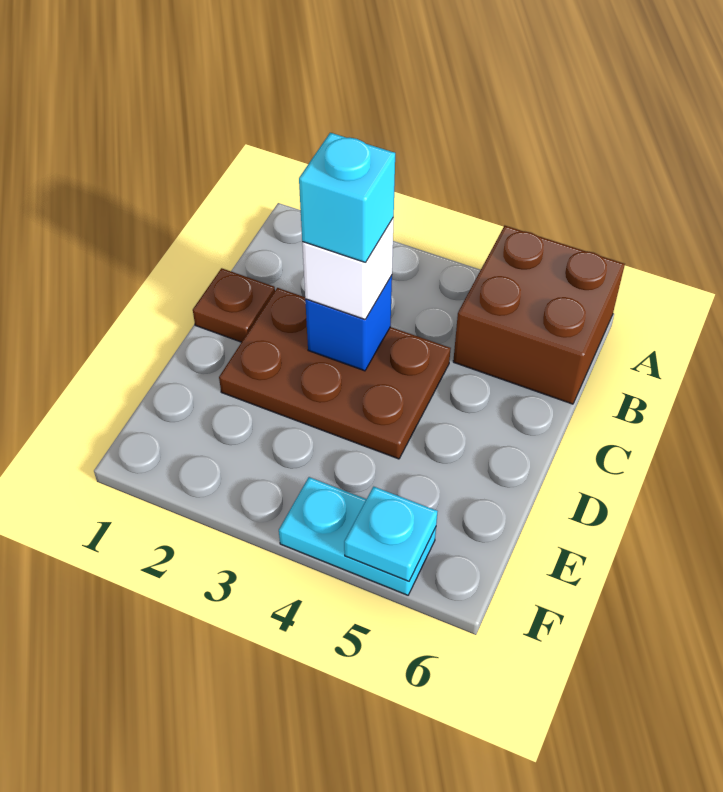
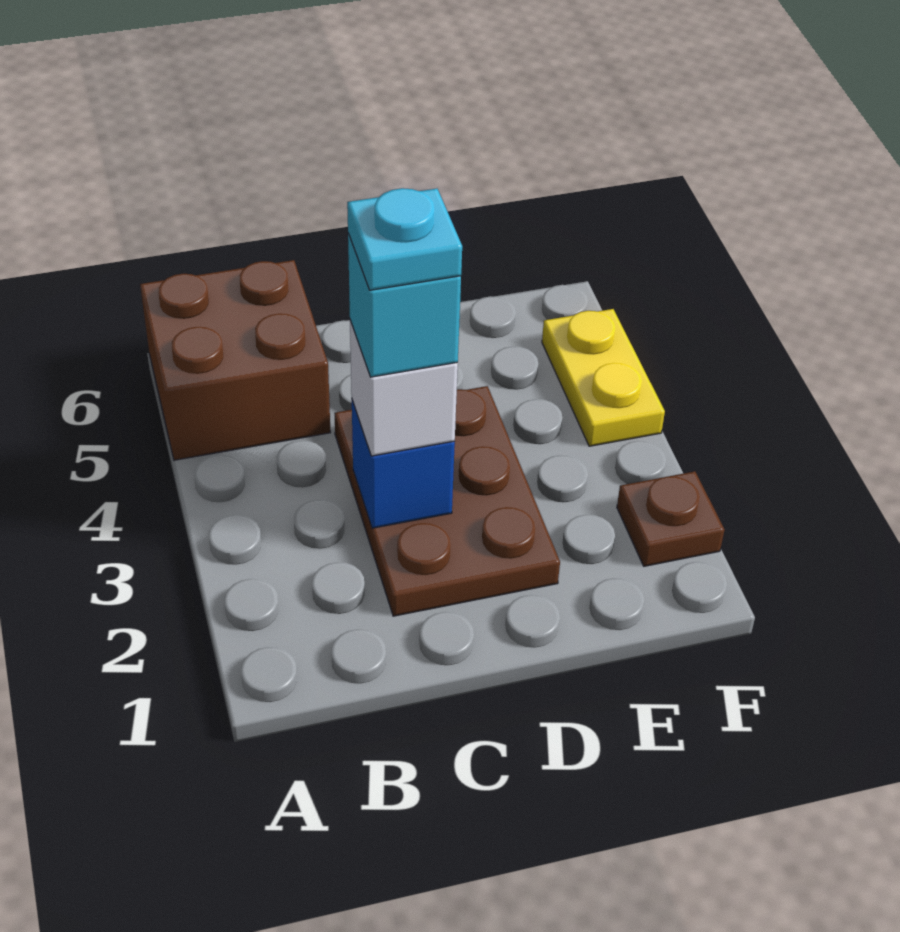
brown plate C1 level 1 -> brown plate F2 level 1
cyan plate F4:F5 level 1 -> yellow plate F4:F5 level 1
cyan plate F5 level 2 -> cyan plate C3 level 5

